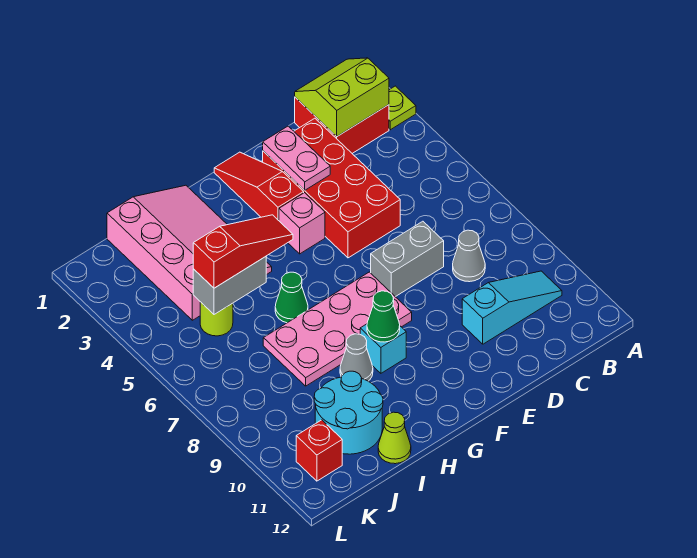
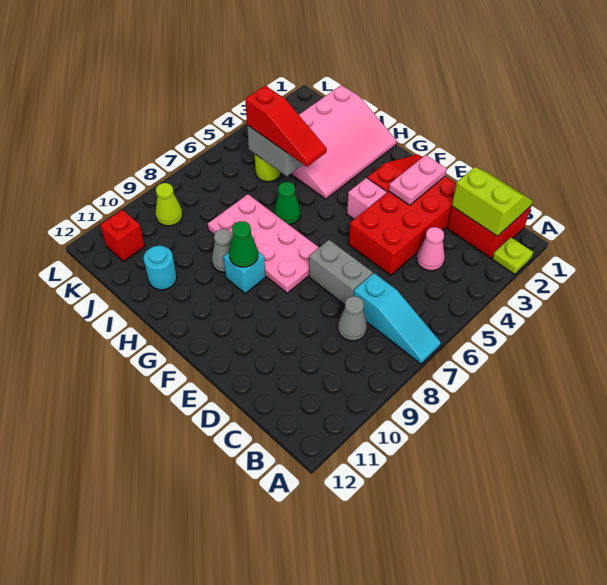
cyan slope B10:D10 level 1 top D -> cyan slope A7:C7 level 1 top C
none -> pink cone C4 level 1
cyan round brick I10:J11 level 1 -> cyan round brick I11 level 1
lime cone I12 level 1 -> lime cone K9 level 1

